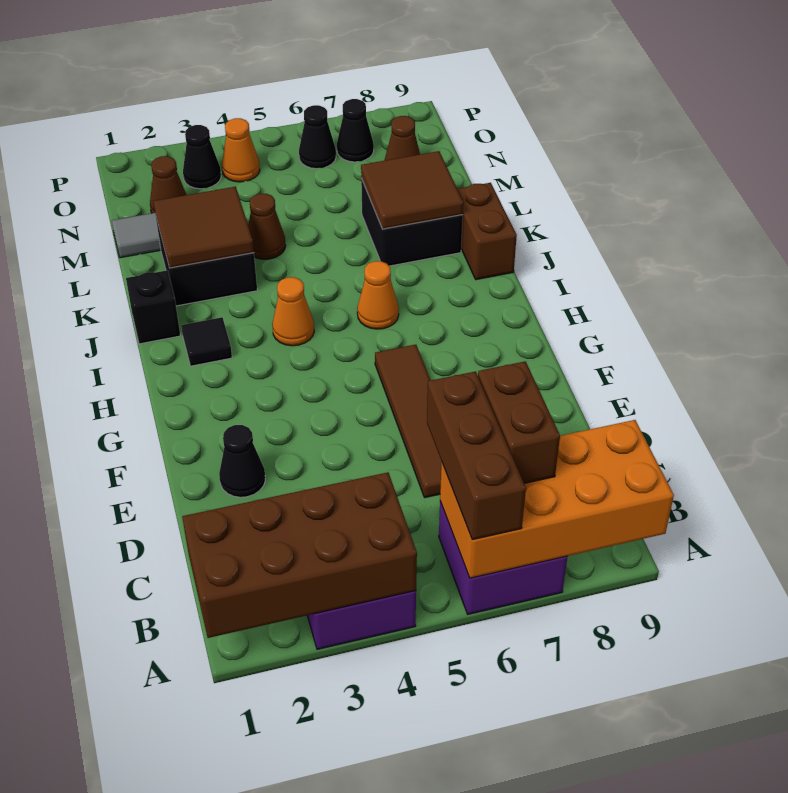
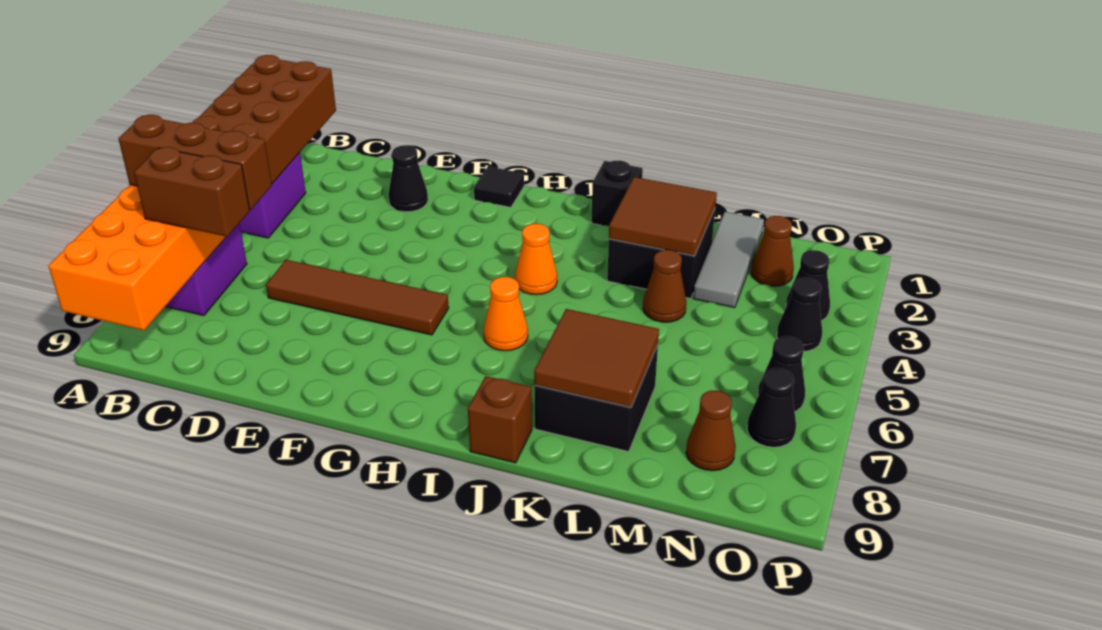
black tile I2 level 1 -> black tile G1 level 1
brown brick J9:K9 level 1 -> brown brick J9 level 1
orange cone O4 level 1 -> black cone O4 level 1

